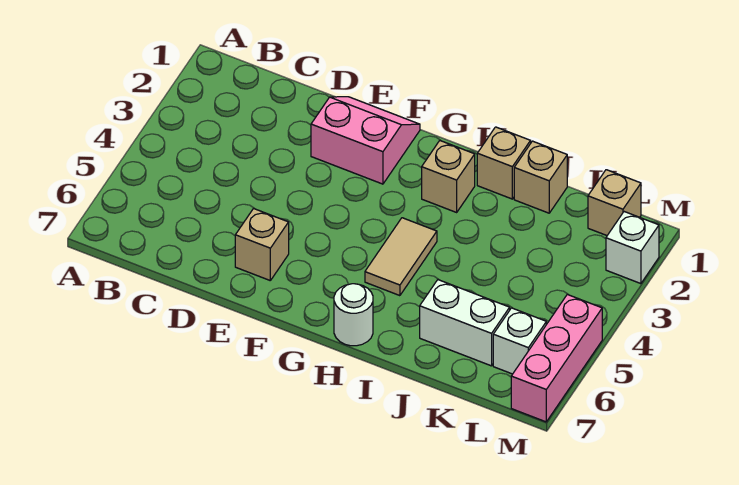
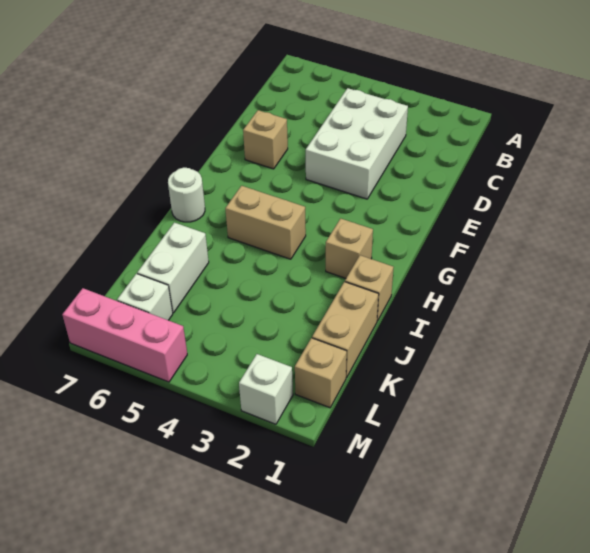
none -> white brick C3:E4 level 1
pink slope E1:F2 level 1 top 2 -> none
tan tile H4:H5 level 1 -> tan brick H4:H5 level 1
tan brick J1 level 1 -> tan brick J1:K1 level 1

